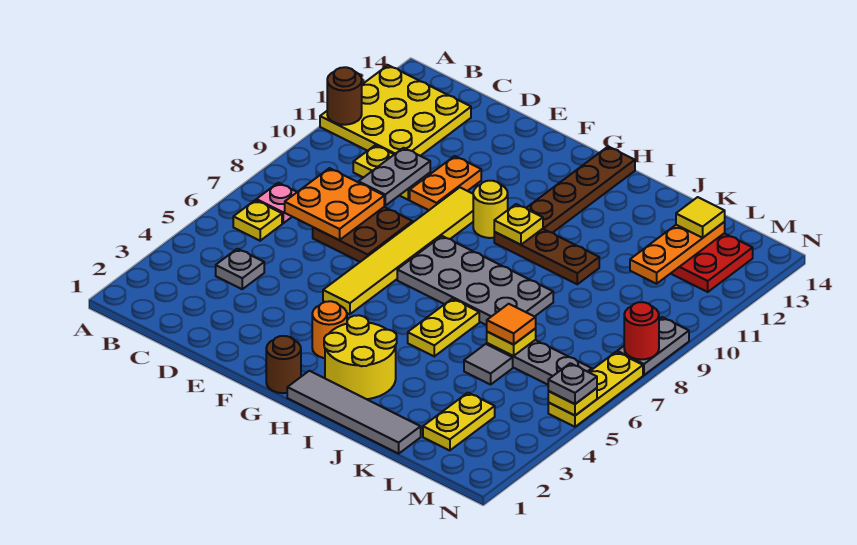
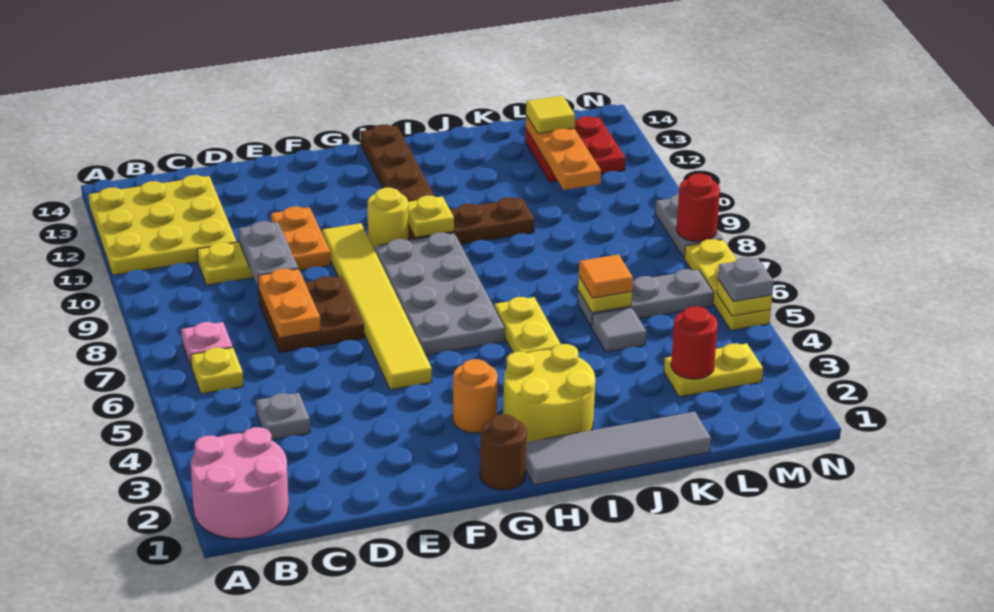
none -> pink round brick A1:B2 level 1
brown round brick A11 level 2 -> none
orange plate C7:D8 level 2 -> orange plate D7:D8 level 2
grey plate G7:J8 level 1 -> grey plate G6:H9 level 1
yellow plate L2:L3 level 1 -> yellow plate L3:M3 level 1
none -> red round brick L3 level 2

